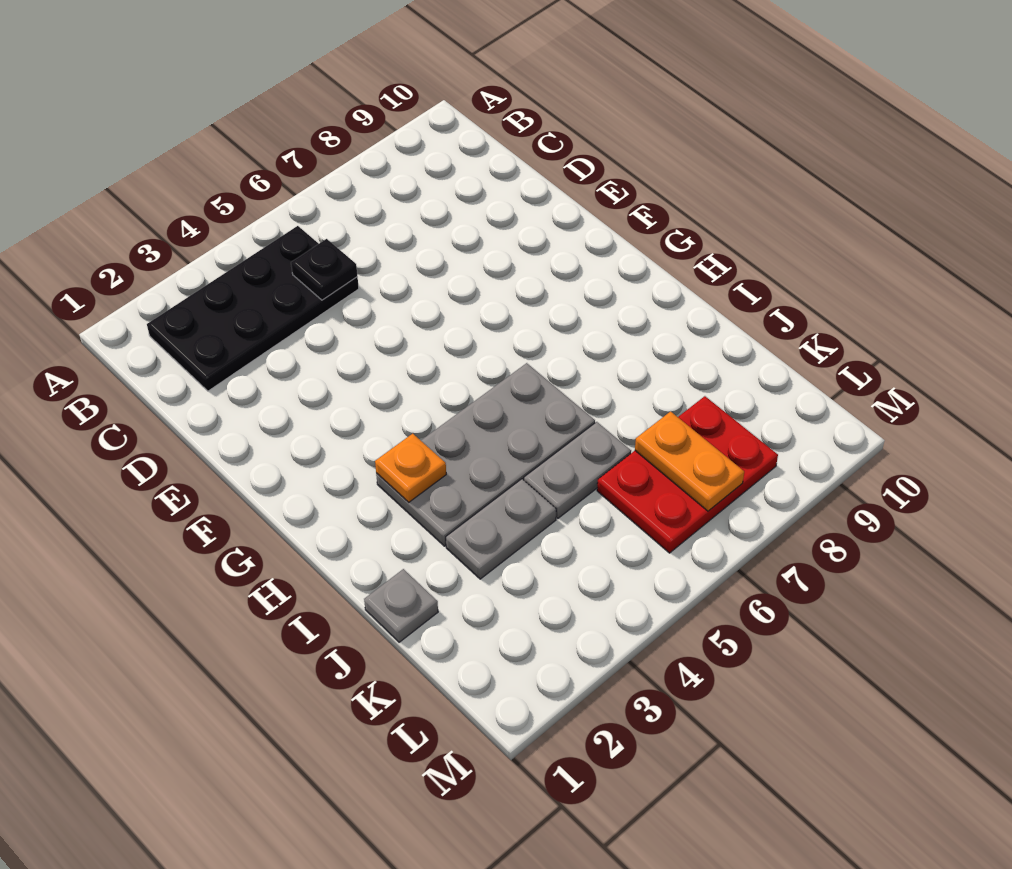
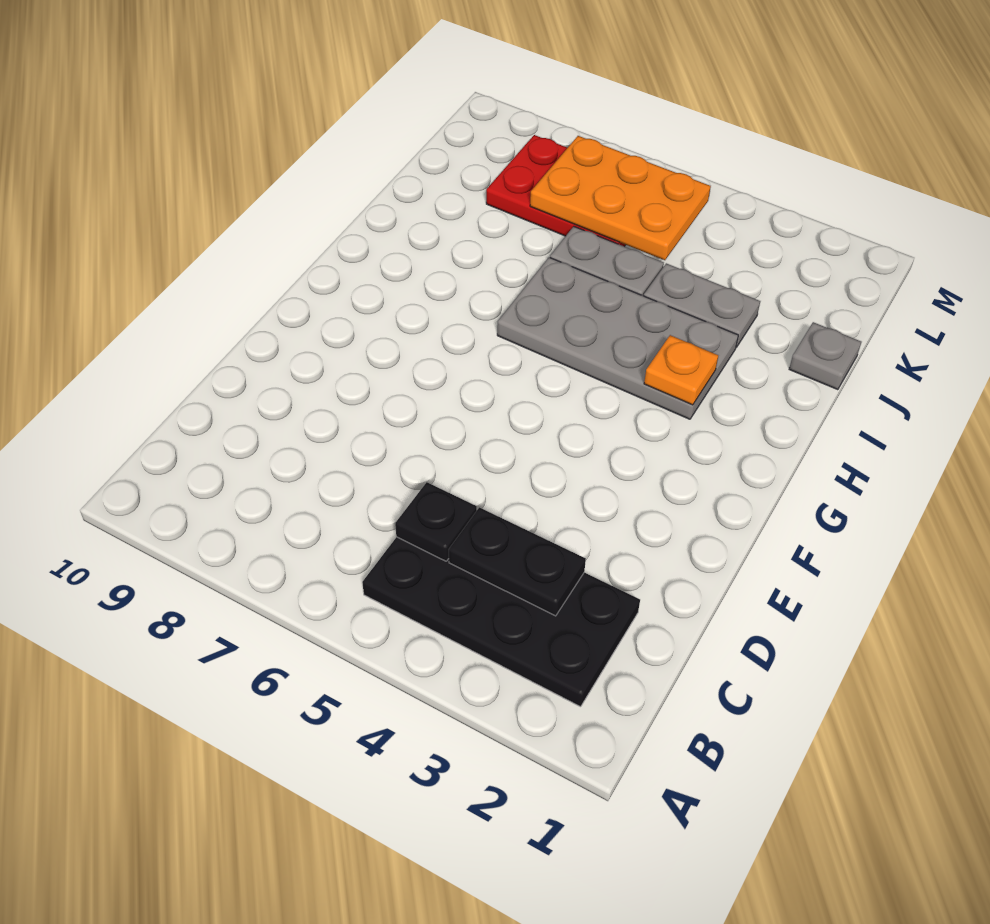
none -> black plate C3:C4 level 2
orange plate K7:L7 level 2 -> orange plate K5:L7 level 2

